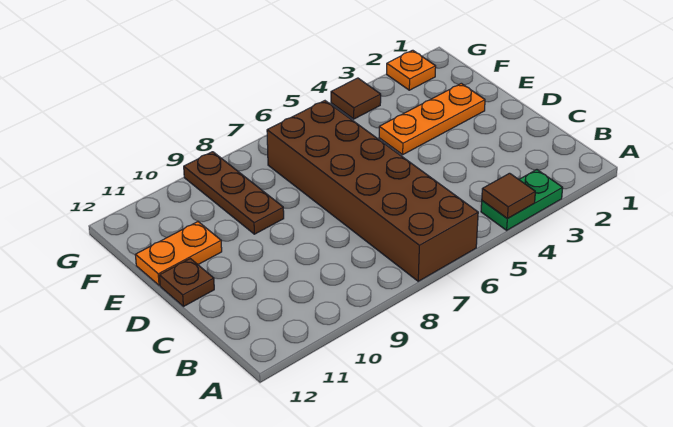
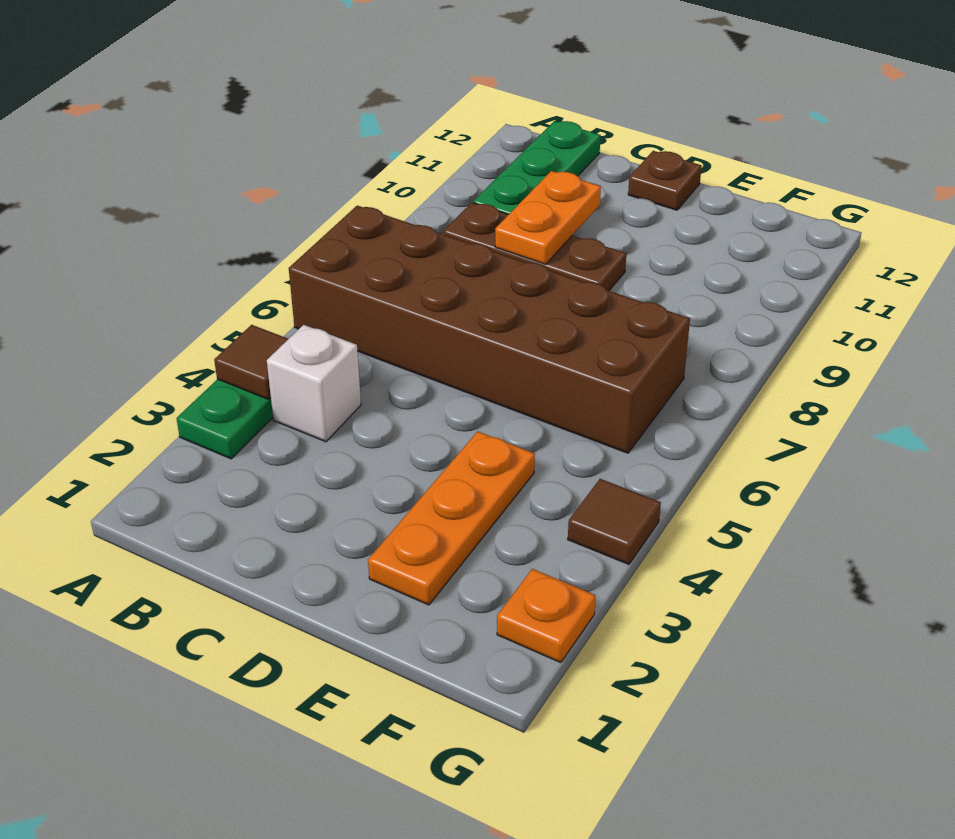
none -> white brick B4 level 1
none -> green plate B10:B12 level 1
brown plate E9:G9 level 1 -> brown plate B9:D9 level 1
orange plate E11:E12 level 1 -> orange plate C9:C10 level 2

